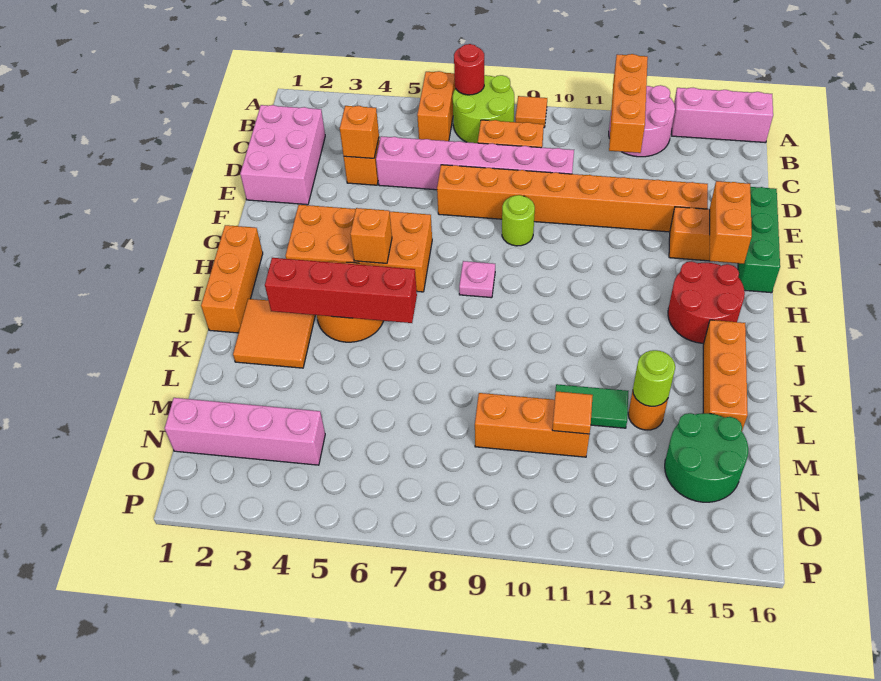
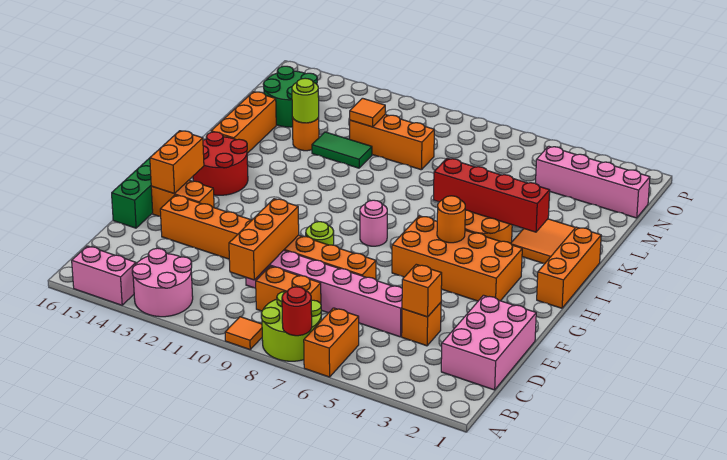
orange brick A12:C12 level 2 -> orange brick C10:E10 level 2
pink brick A14:A16 level 1 -> pink brick A14:A15 level 1
orange brick H5 level 2 -> orange round brick H5 level 2
pink plate H8 level 1 -> pink round brick H8 level 1

